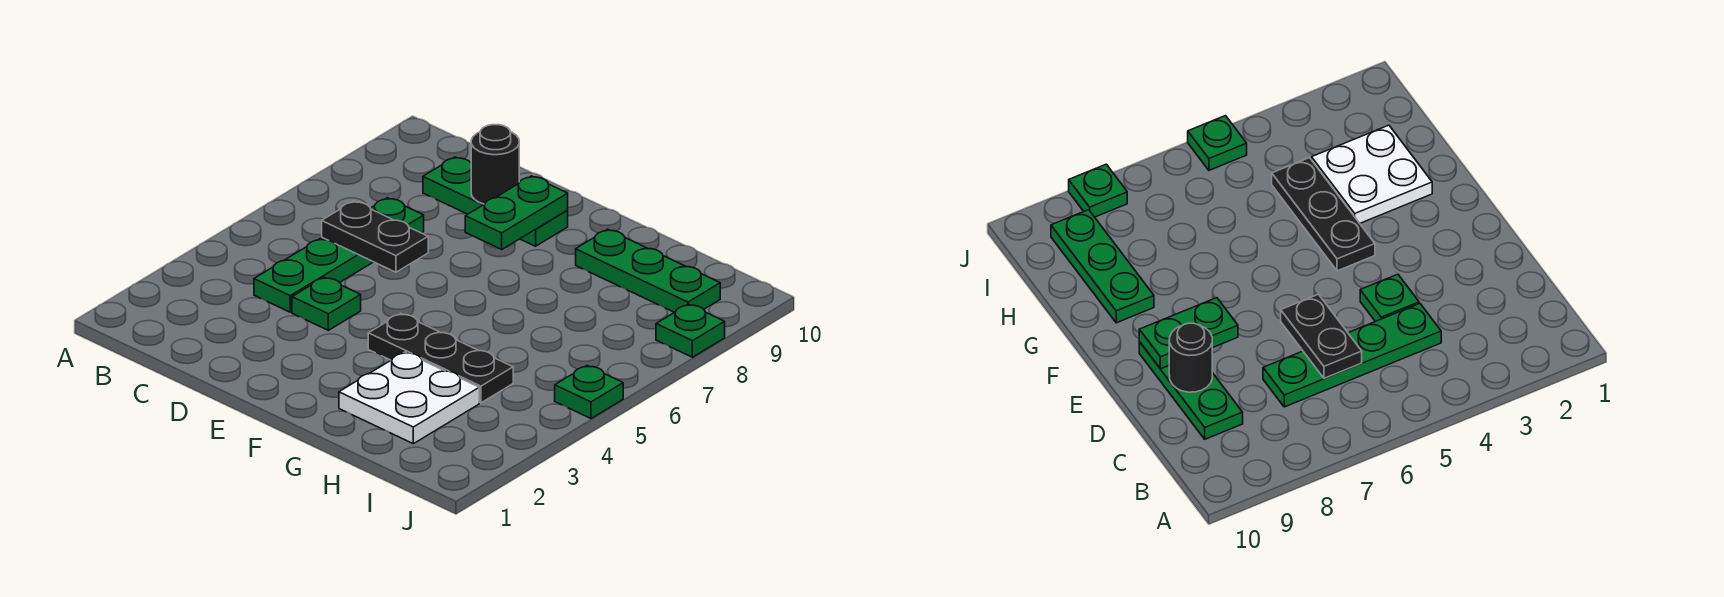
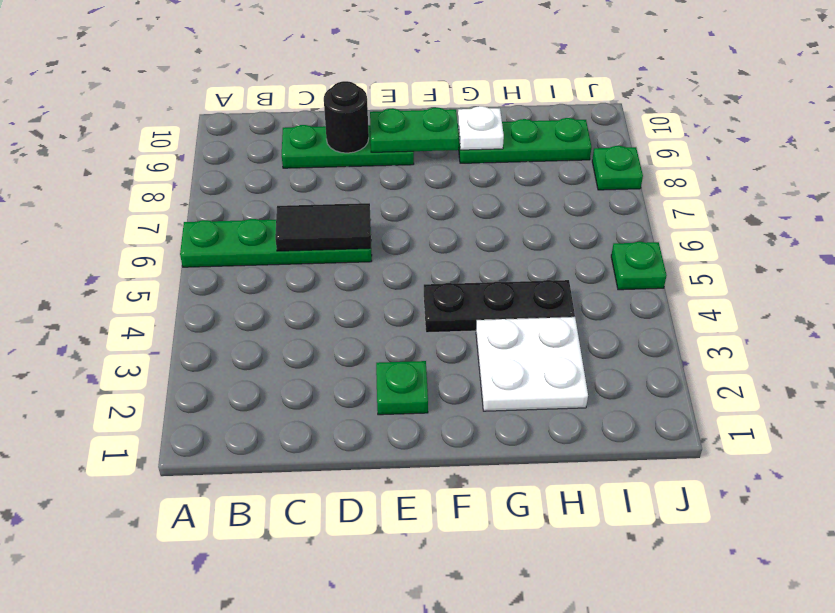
green plate C4:C7 level 1 -> green plate A6:D6 level 1
black plate C6:D6 level 2 -> black tile C6:D6 level 2
green plate D4 level 1 -> green plate E2 level 1
green plate E8:E9 level 2 -> green plate E9:F9 level 2
none -> white plate G9 level 2

